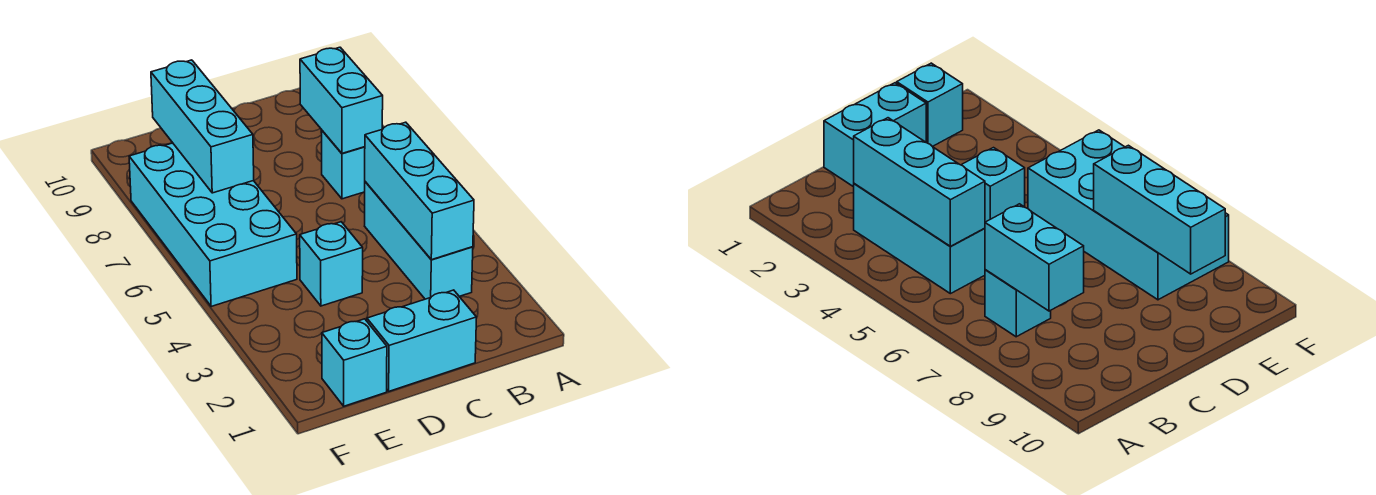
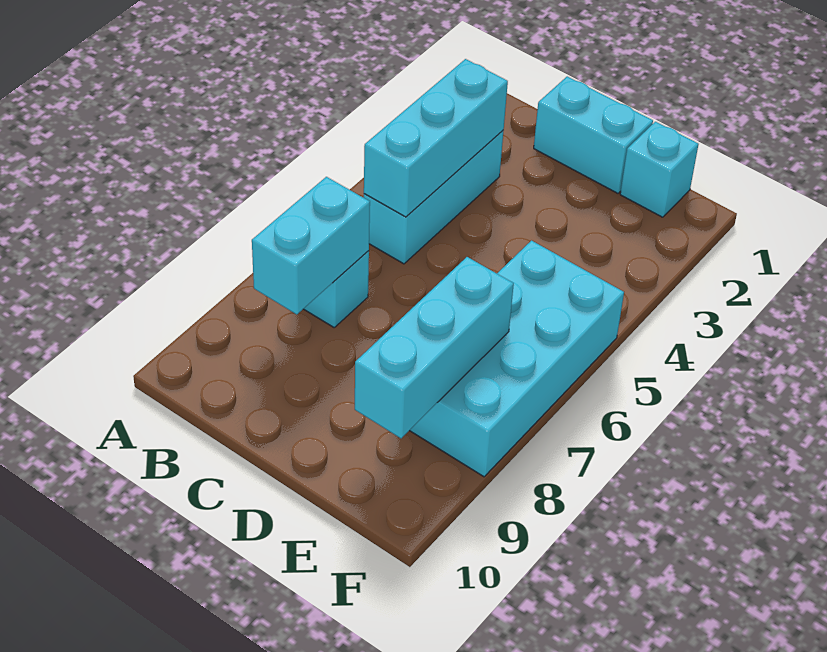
cyan brick D4 level 1 -> none

